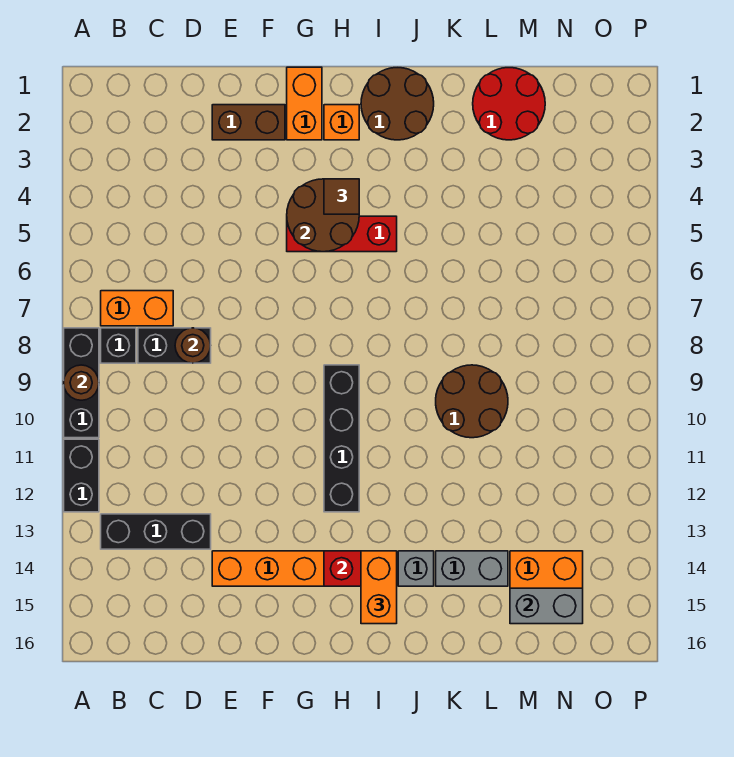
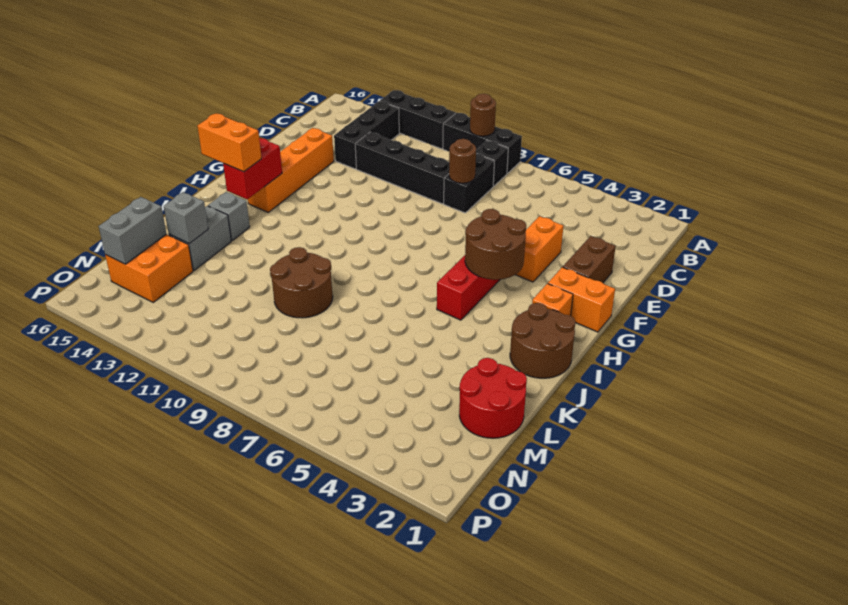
black brick A11:A12 level 1 -> black brick A11:A13 level 1
orange brick B7:C7 level 1 -> orange brick E4:F4 level 1
brown tile H4 level 3 -> none
black brick H9:H12 level 1 -> black brick D9:D12 level 1
none -> grey brick L14 level 2

